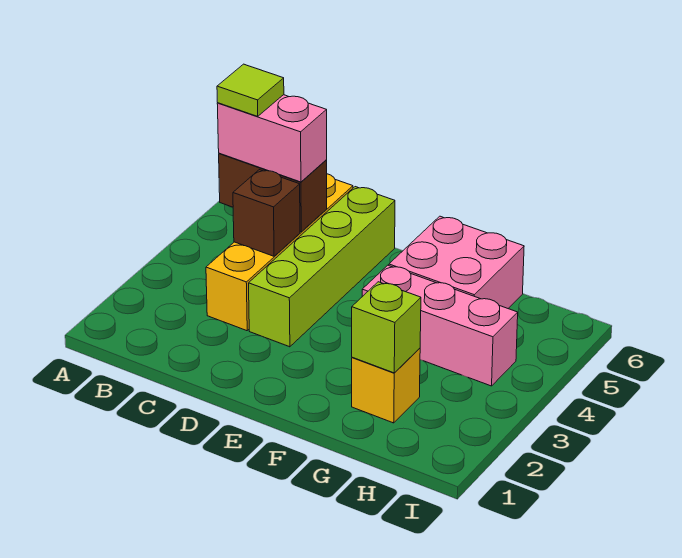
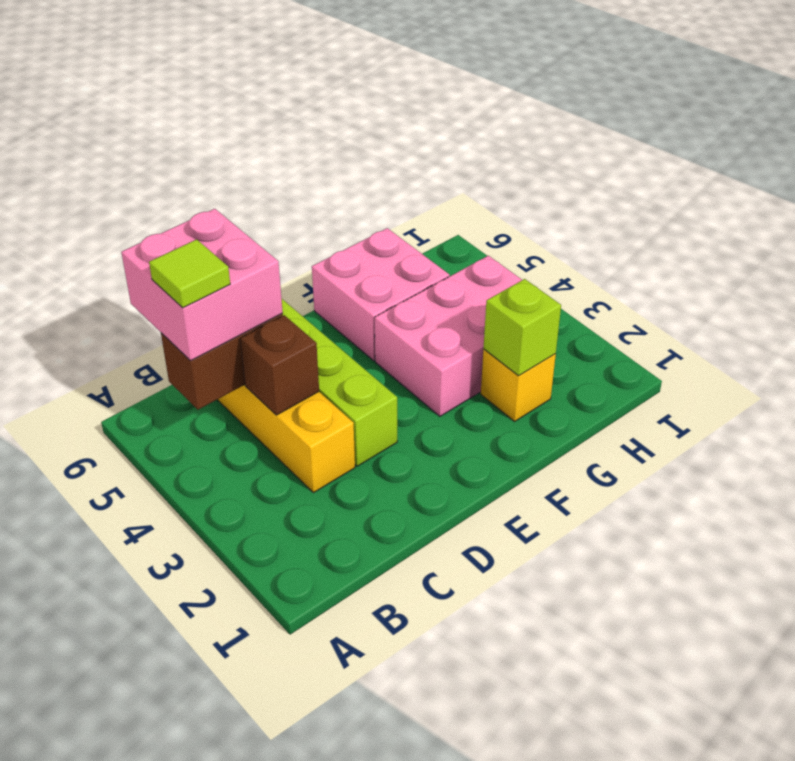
pink brick B5:C5 level 3 -> pink brick B5:C6 level 3
pink brick F4:H4 level 1 -> pink brick F3:H4 level 1

